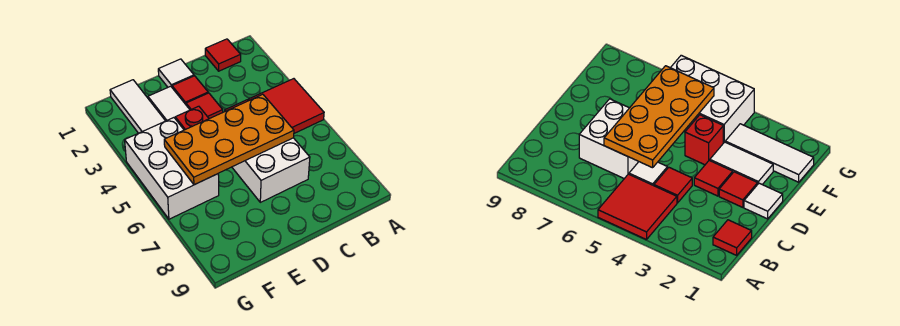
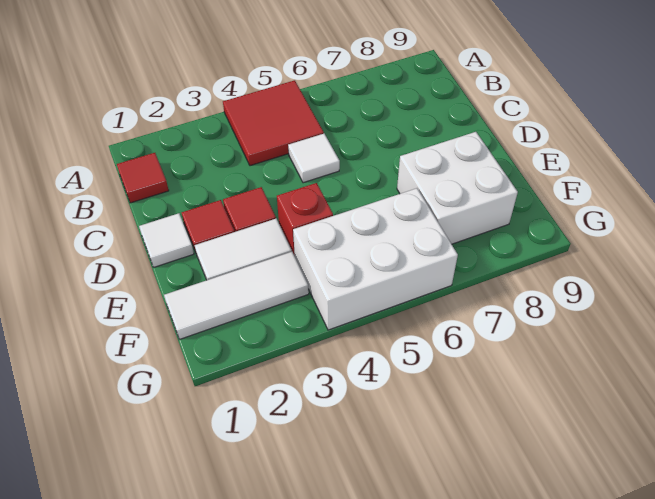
red tile C4 level 1 -> none
orange plate C5:F6 level 2 -> none
white brick C6:D7 level 1 -> white brick E7:F8 level 1

